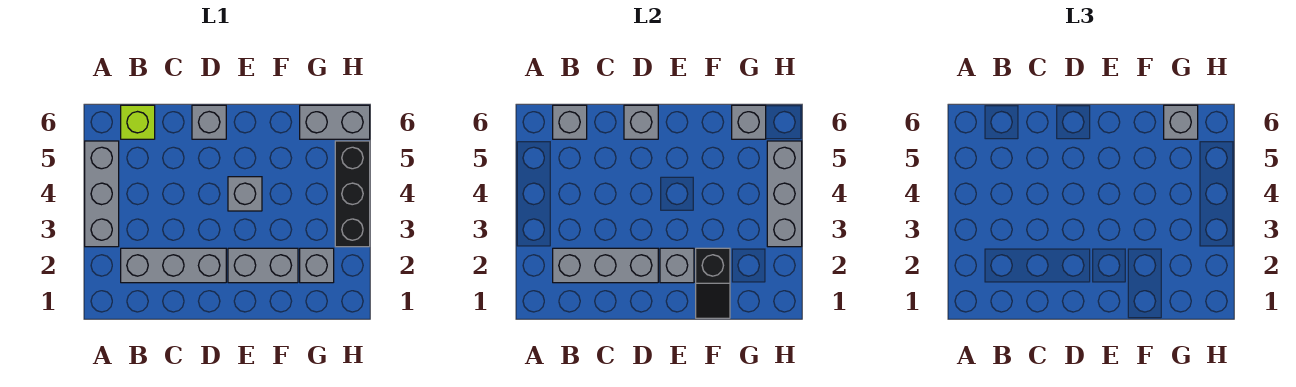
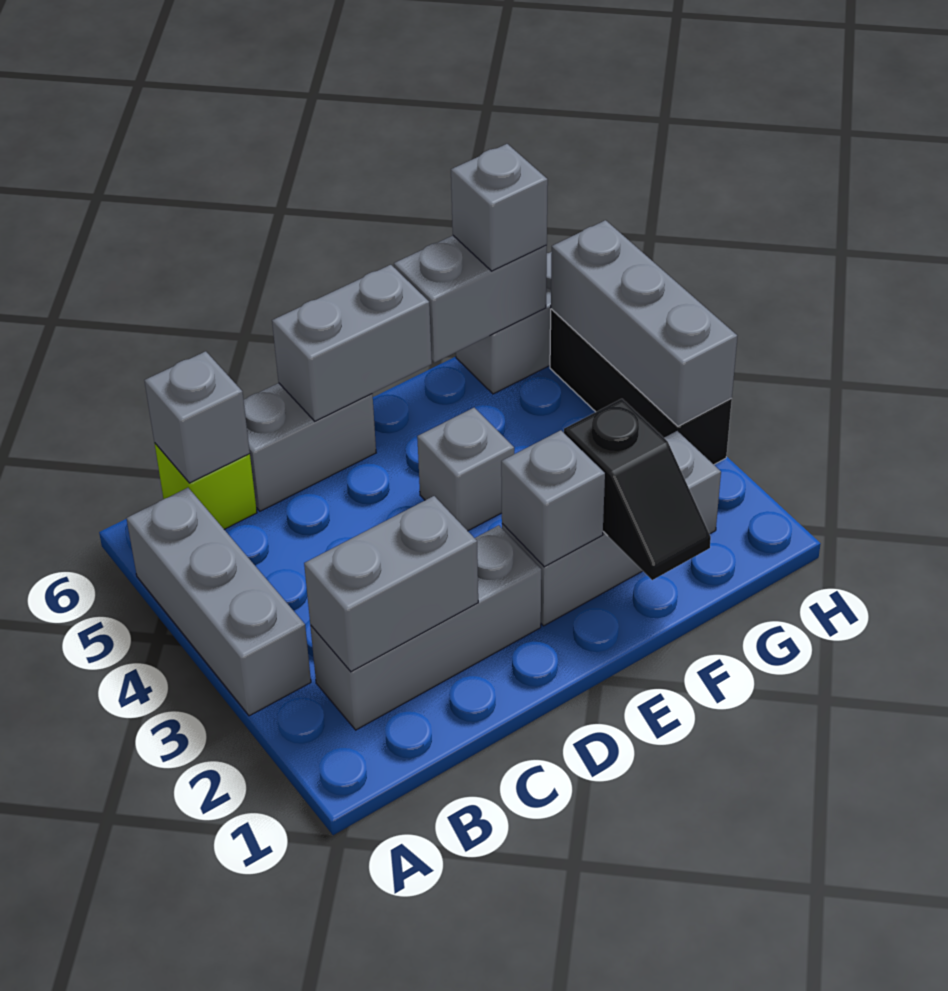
grey brick B2:D2 level 2 -> grey brick B2:C2 level 2
grey brick D6 level 1 -> grey brick C6:D6 level 1
grey brick D6 level 2 -> grey brick D6:E6 level 2
grey brick G6 level 2 -> grey brick F6:G6 level 2

